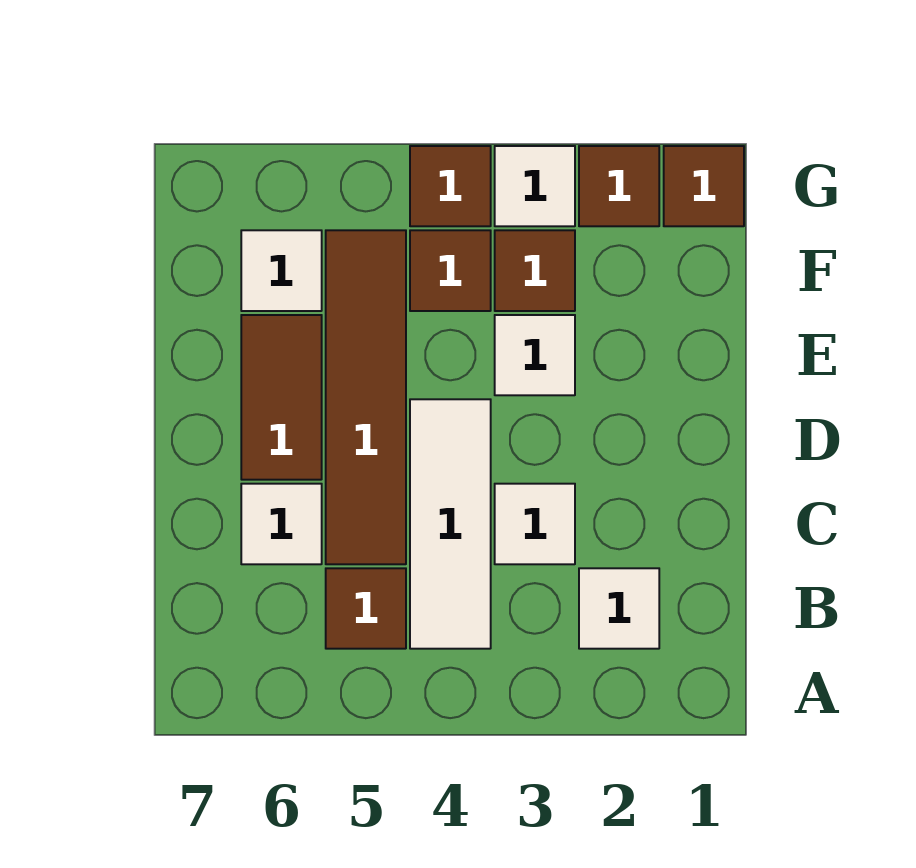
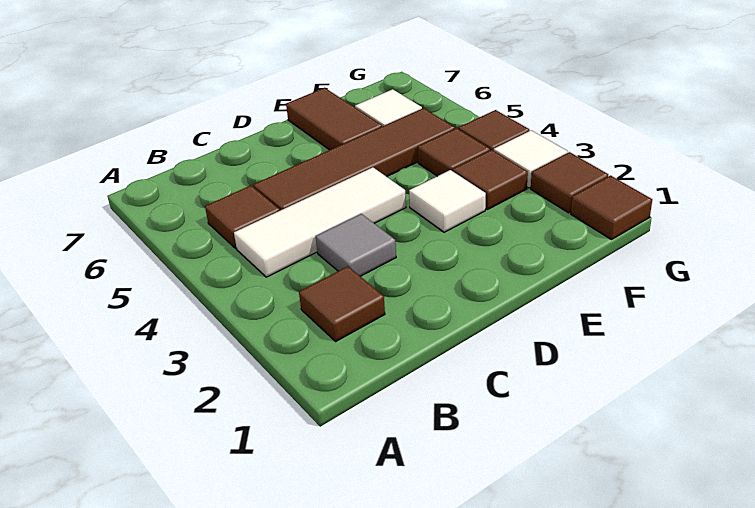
white tile B2 level 1 -> brown tile B2 level 1
white tile C3 level 1 -> grey tile C3 level 1
white tile C6 level 1 -> none
brown tile D6:E6 level 1 -> brown tile E6:E7 level 1

